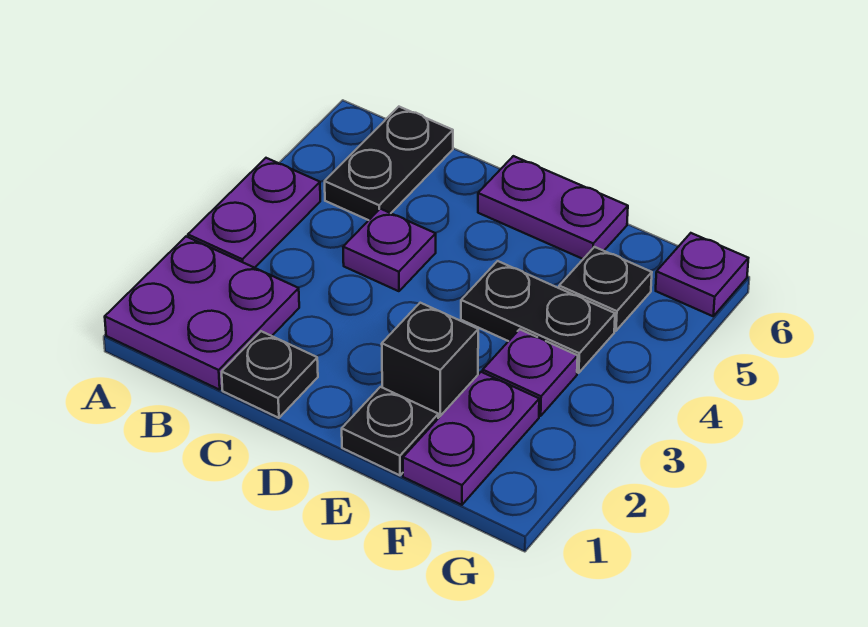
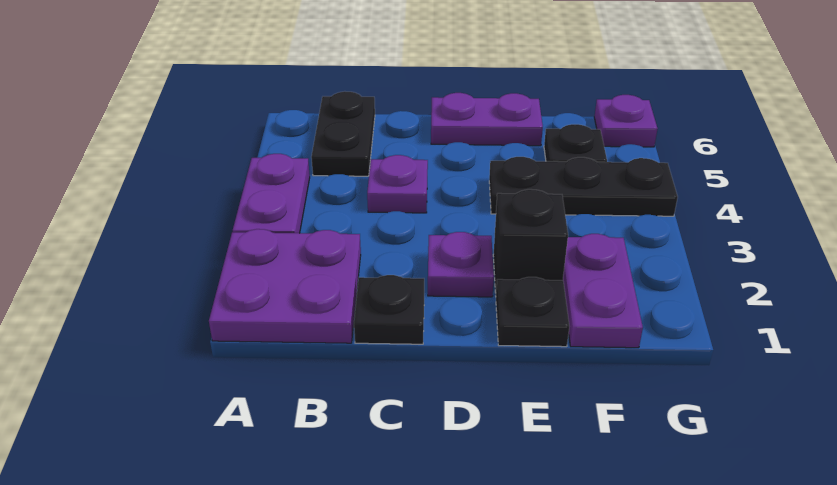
black plate E4:F4 level 1 -> black plate E4:G4 level 1
purple plate F3 level 1 -> purple plate D2 level 1

